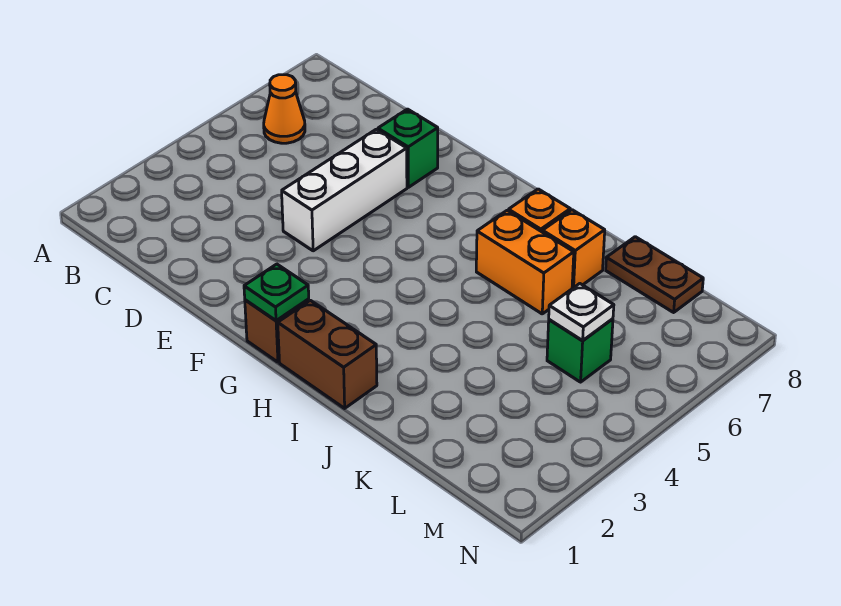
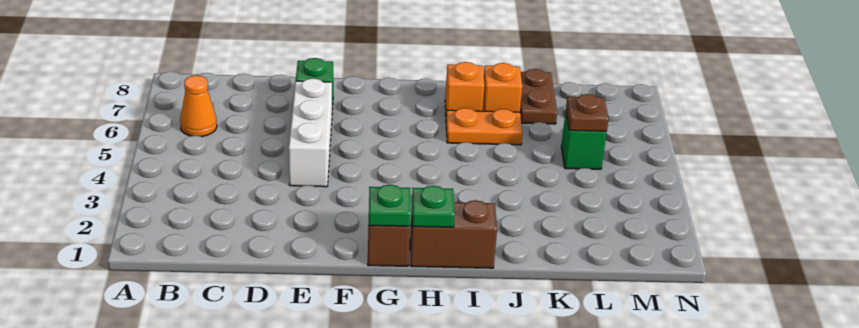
none -> green plate H1 level 2
orange brick I6:J6 level 1 -> orange plate I6:J6 level 1
brown plate K8:L8 level 1 -> brown plate K7:K8 level 1
white plate L5 level 2 -> brown plate L5 level 2

